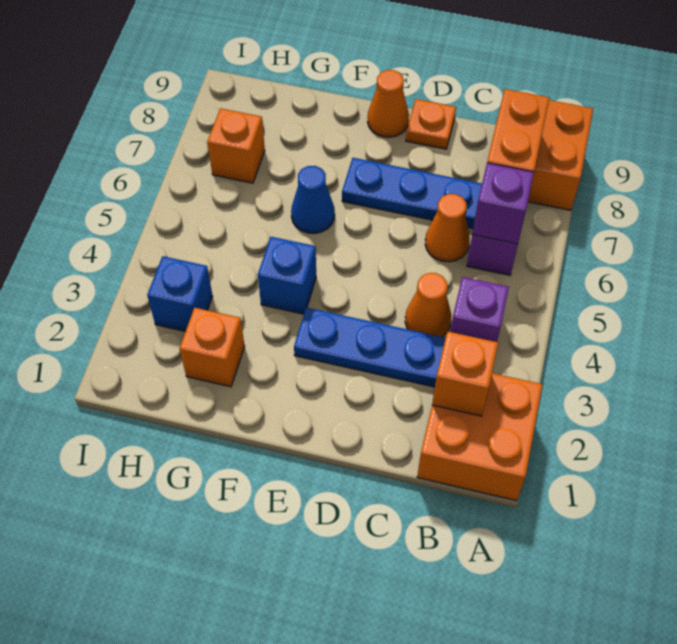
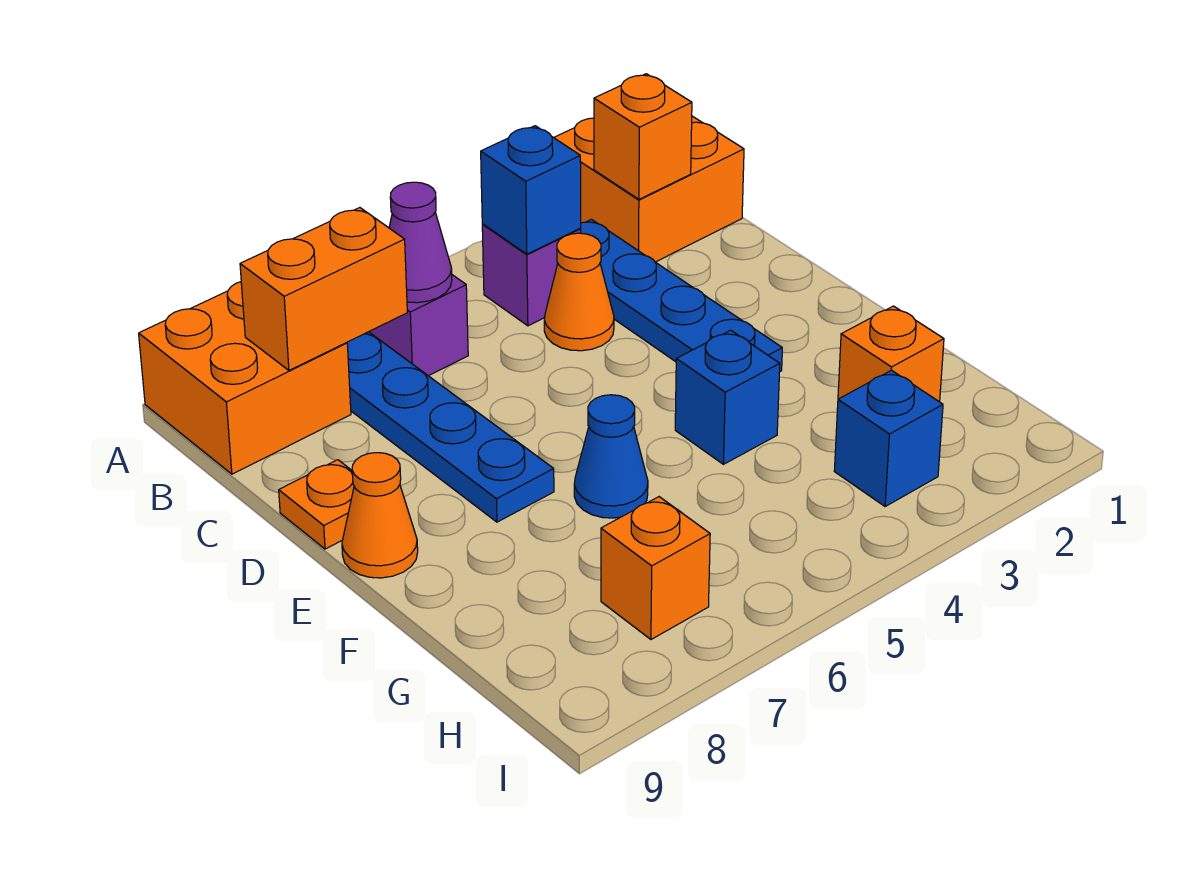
none -> blue brick B4 level 2
purple brick B6 level 2 -> purple cone B6 level 2
orange cone C6 level 1 -> none

